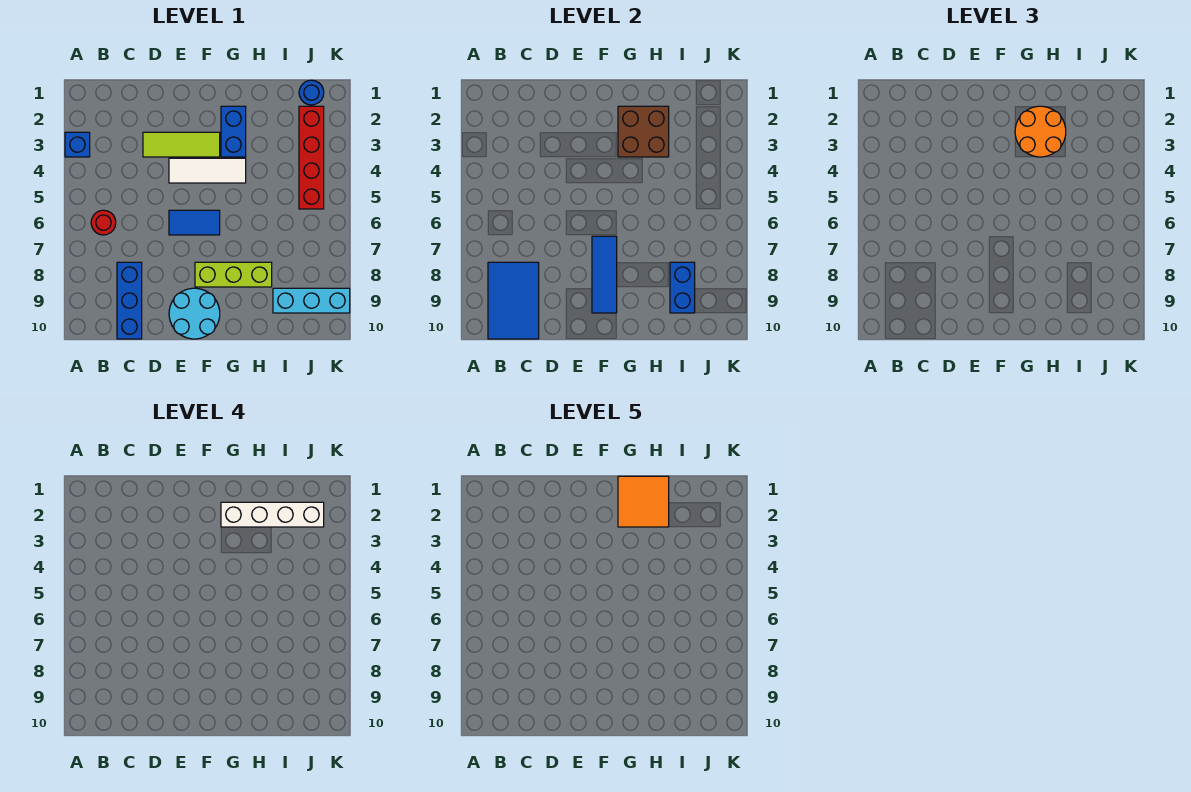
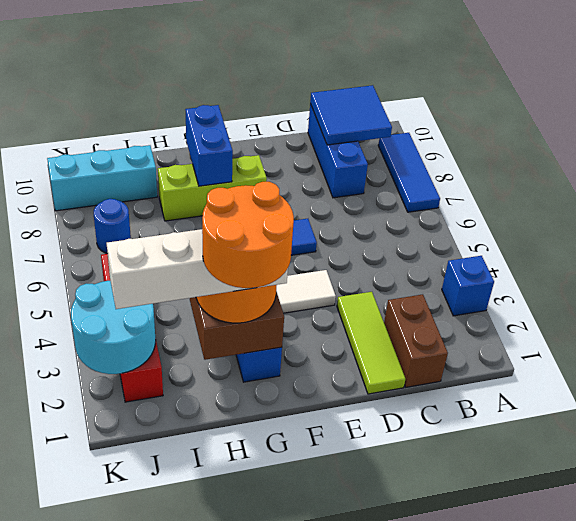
red round brick B6 level 1 -> none
blue tile B8:C10 level 2 -> blue tile B9:C10 level 2
none -> brown brick C1:C2 level 1
lime tile D3:F3 level 1 -> lime tile D1:D3 level 1
cyan round brick E9:F10 level 1 -> cyan round brick J2:K3 level 2
blue tile F7:F9 level 2 -> blue tile A7:A9 level 1
orange tile G1:H2 level 5 -> orange round brick G1:H2 level 5
blue brick I8:I9 level 2 -> blue brick G8:G9 level 2
blue round brick J1 level 1 -> blue round brick J7 level 1

